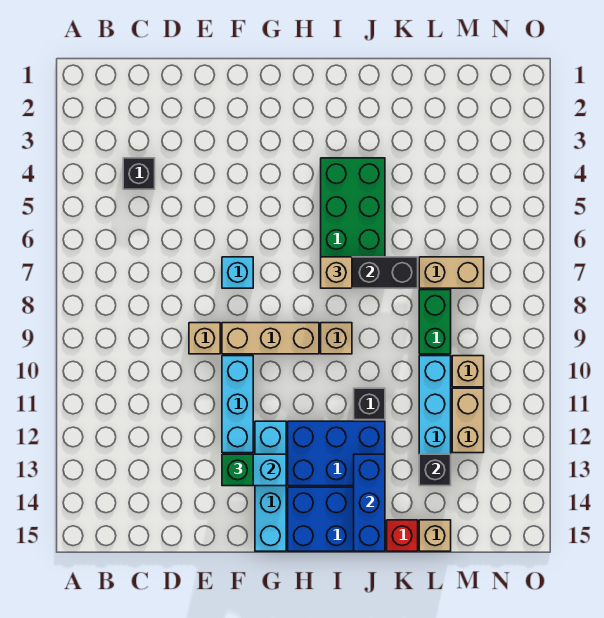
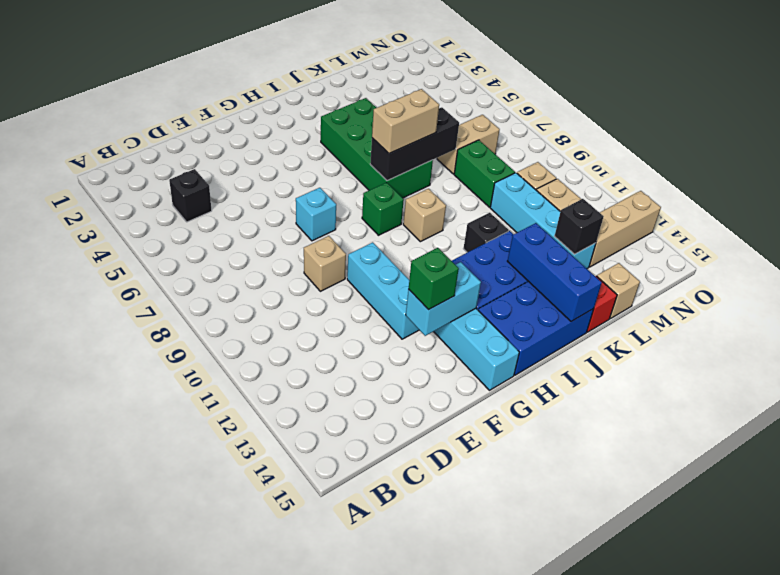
tan brick F9:H9 level 1 -> tan brick M13:O13 level 1
none -> green brick H8 level 1
tan brick I7 level 3 -> tan brick I7:J7 level 3

